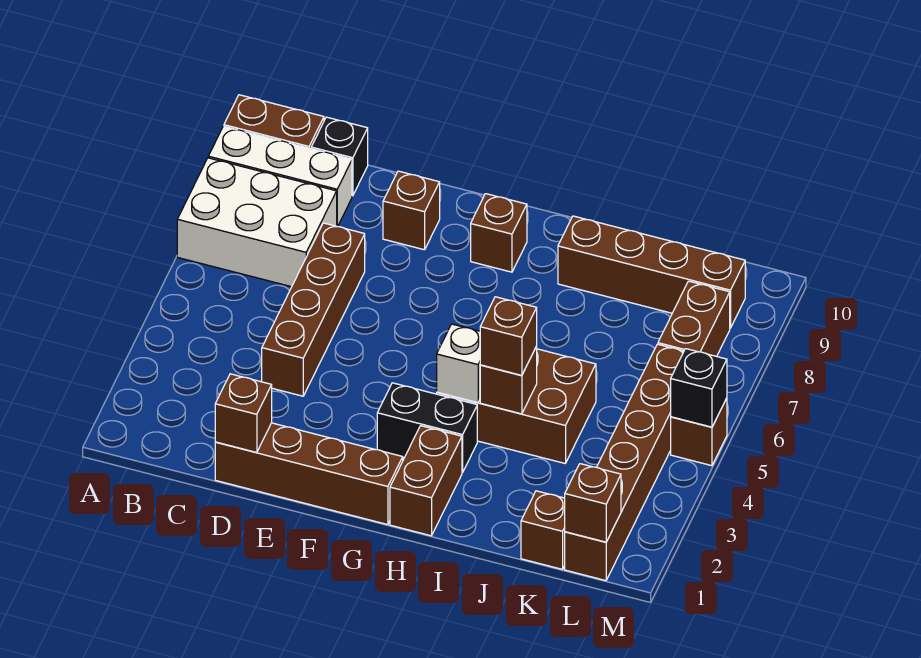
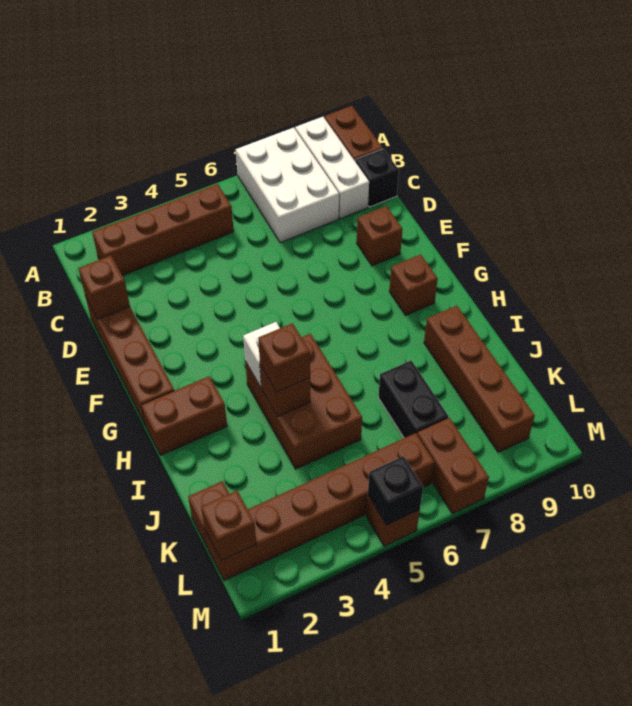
brown brick D4:D7 level 1 -> brown brick B2:B5 level 1
black brick G3:H3 level 1 -> black brick J7:K7 level 1
brown brick L7:L8 level 1 -> brown brick L7:M7 level 1

